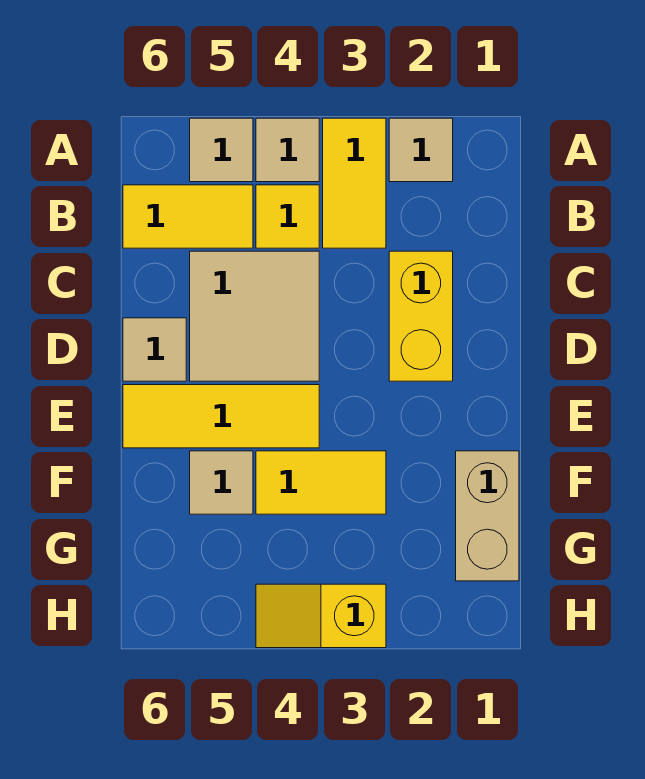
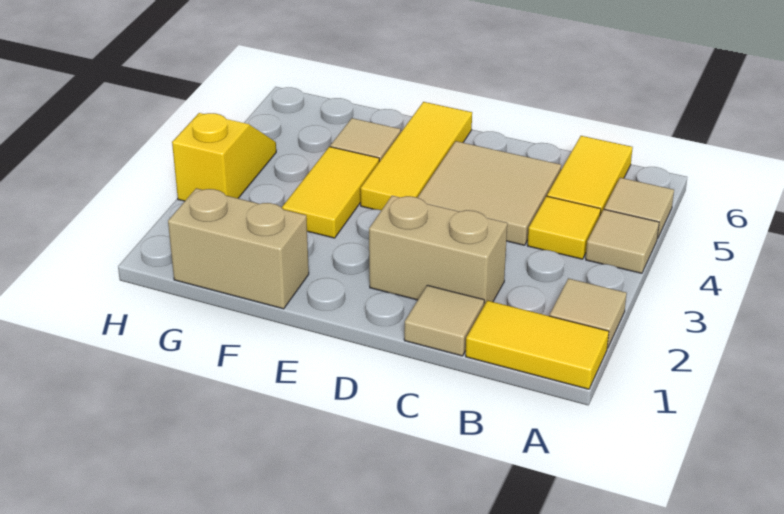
yellow tile A3:B3 level 1 -> yellow tile A1:B1 level 1
yellow brick C2:D2 level 1 -> tan brick C2:D2 level 1
tan tile D6 level 1 -> tan tile C1 level 1

